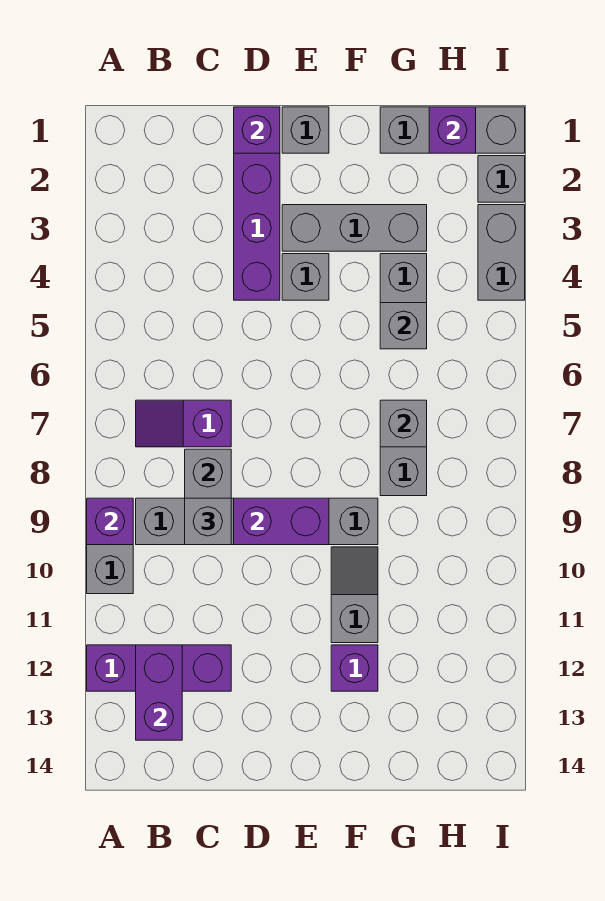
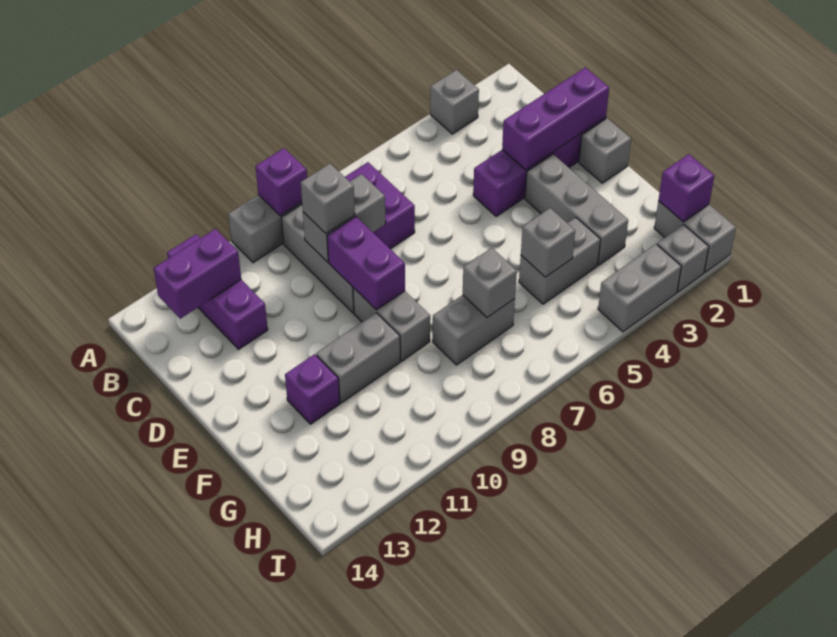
purple slope B7:C7 level 1 top C -> purple brick B7:C7 level 1
purple brick D1 level 2 -> purple brick D1:D3 level 2
grey brick E4 level 1 -> grey brick A3 level 1
grey slope F10:F11 level 1 top 11 -> grey brick F10:F11 level 1
grey brick G1:I1 level 1 -> grey brick H1:I1 level 1

